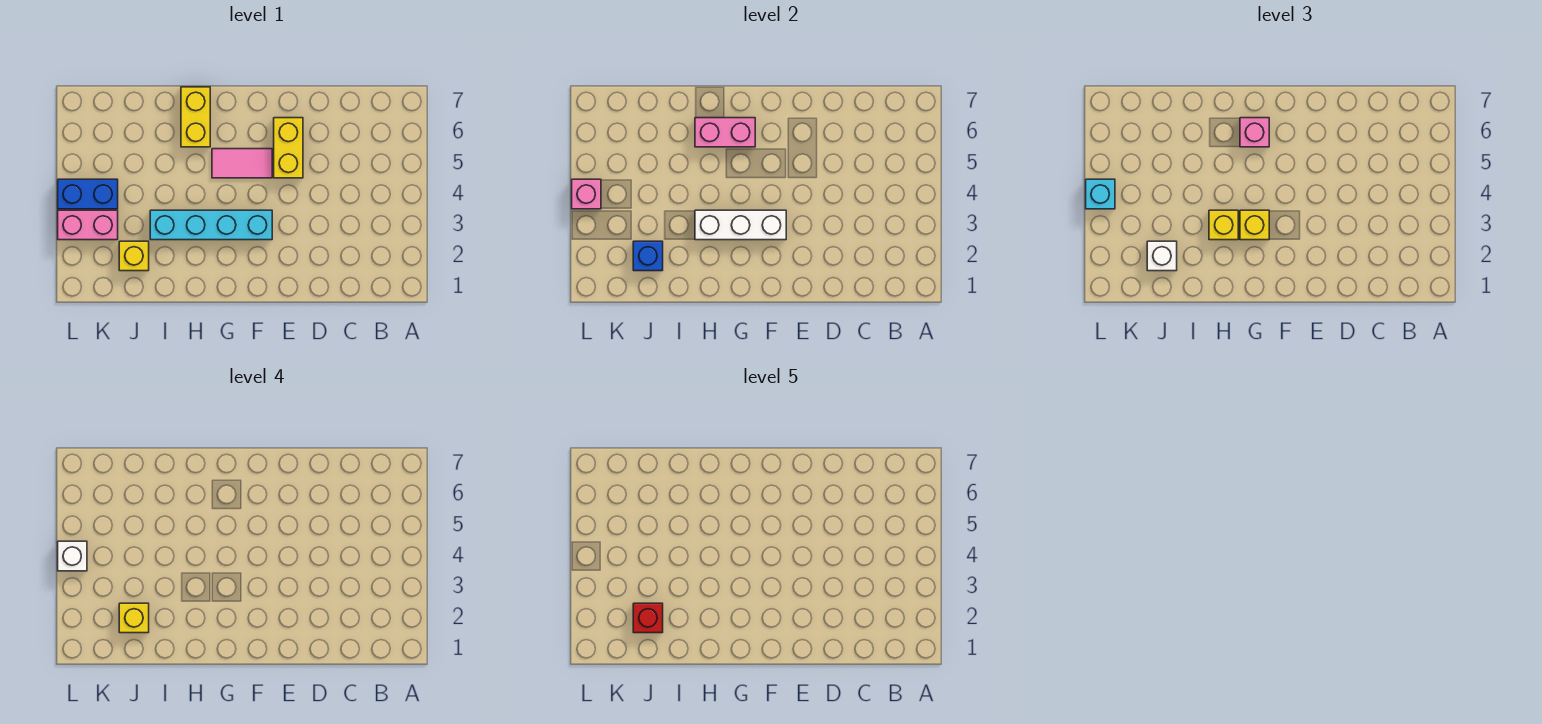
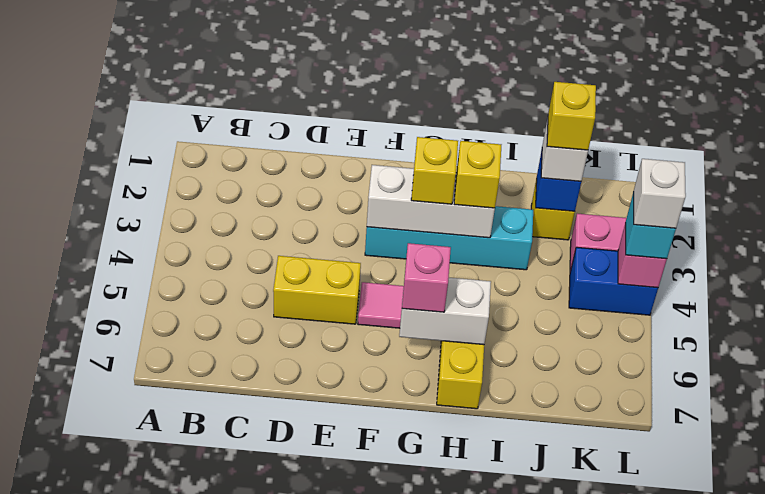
yellow brick E5:E6 level 1 -> yellow brick D5:E5 level 1
pink brick G6:H6 level 2 -> white brick G6:H6 level 2
red brick J2 level 5 -> none

